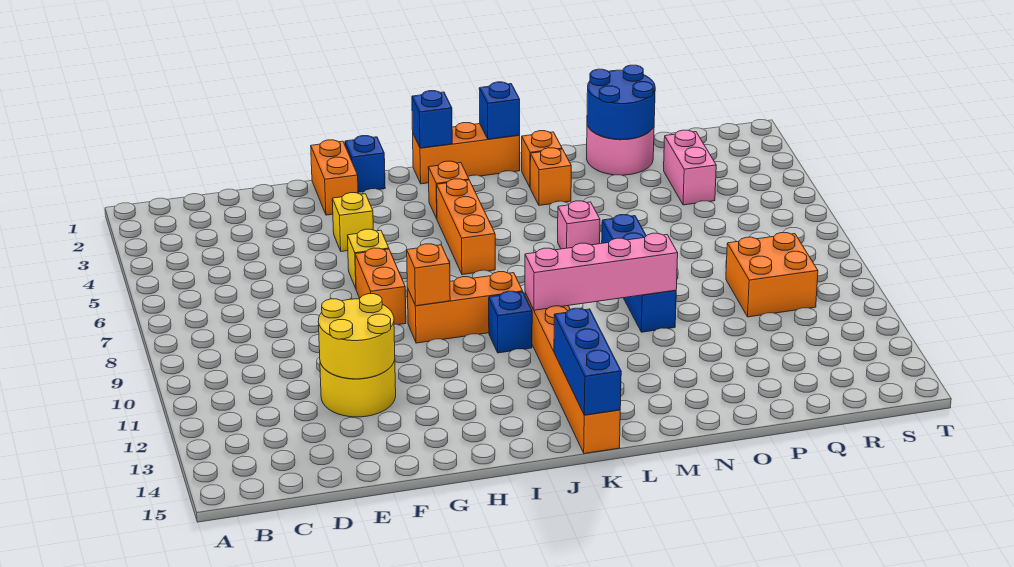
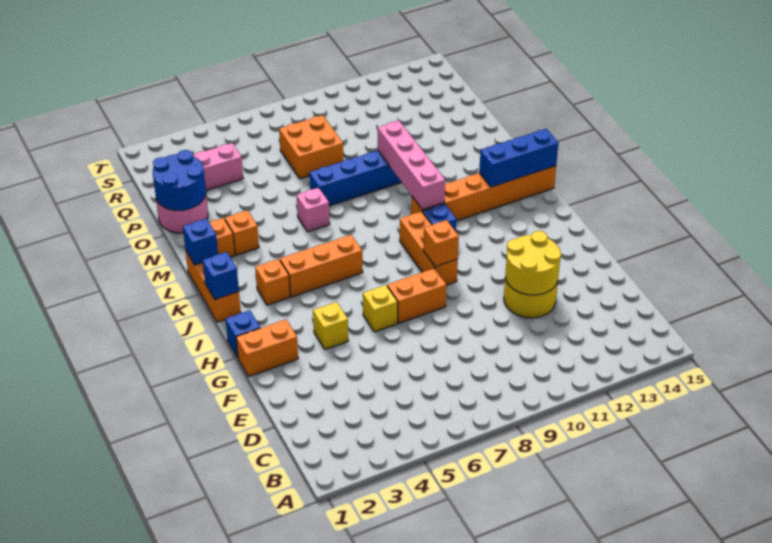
orange brick Q9:R10 level 1 -> orange brick P7:Q8 level 1

